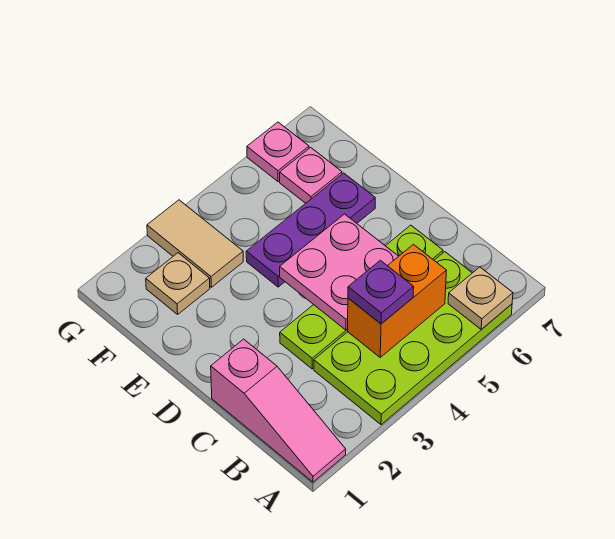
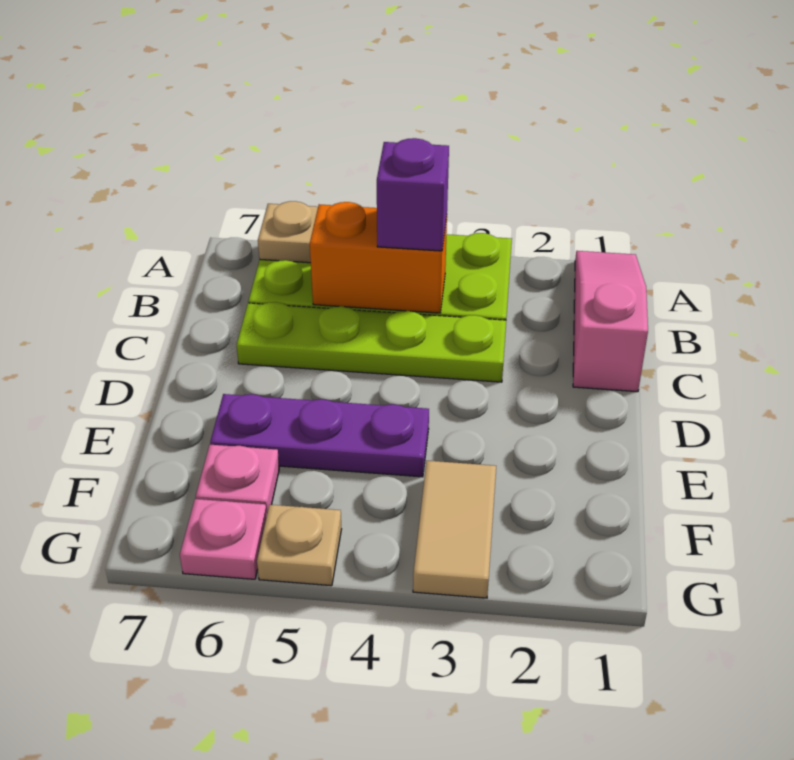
purple plate B4 level 3 -> purple brick B4 level 3
pink plate C4:D5 level 2 -> none
tan plate F2 level 1 -> tan plate G5 level 1

